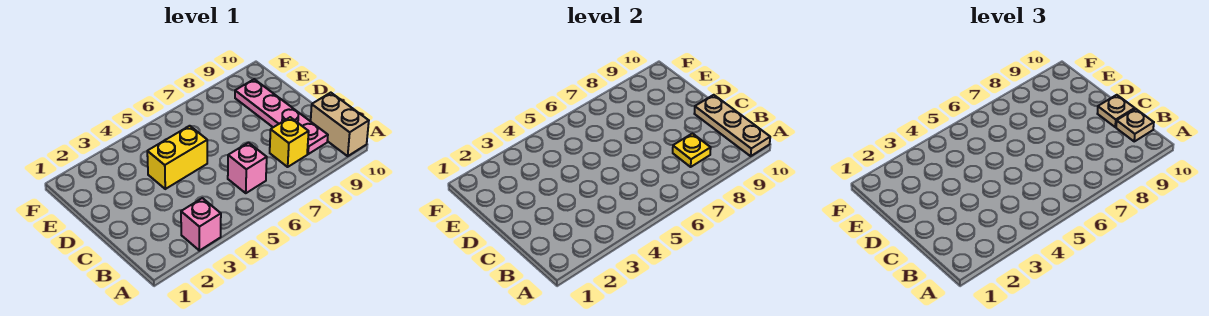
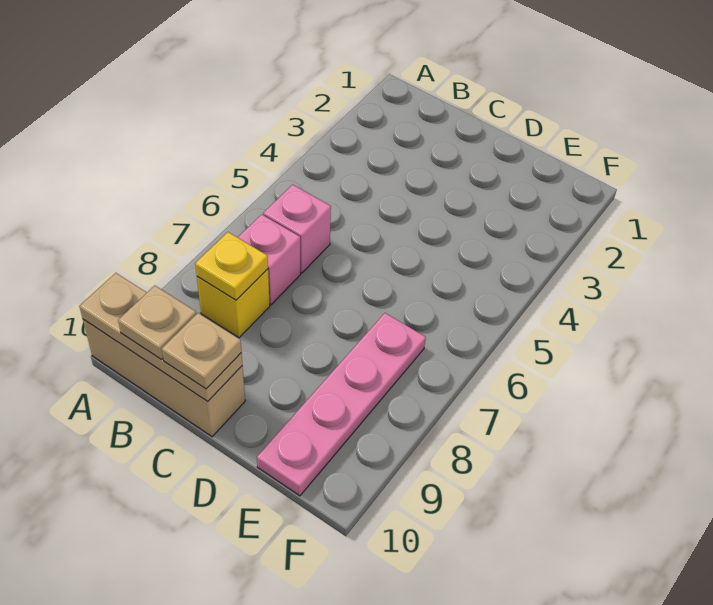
pink brick A3 level 1 -> pink brick B7 level 1
tan brick A10:B10 level 1 -> tan brick A10:C10 level 1
pink plate B9:E9 level 1 -> pink plate E7:E10 level 1
yellow brick D4:D5 level 1 -> none

